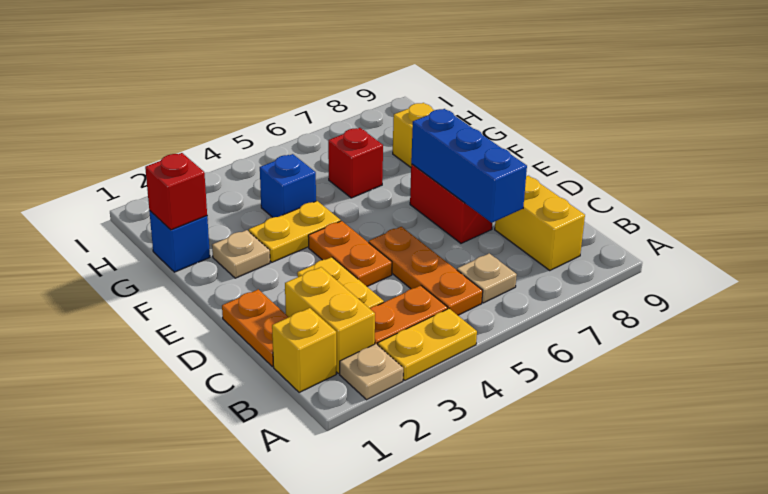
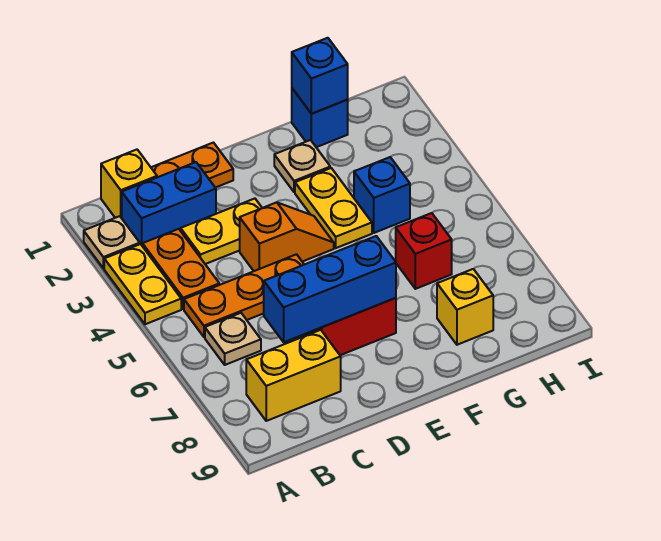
yellow brick B2:C2 level 1 -> blue brick B2:C2 level 1
orange plate D4:E4 level 1 -> orange slope D4:E4 level 1 top D
red brick G1 level 2 -> blue brick G1 level 2

